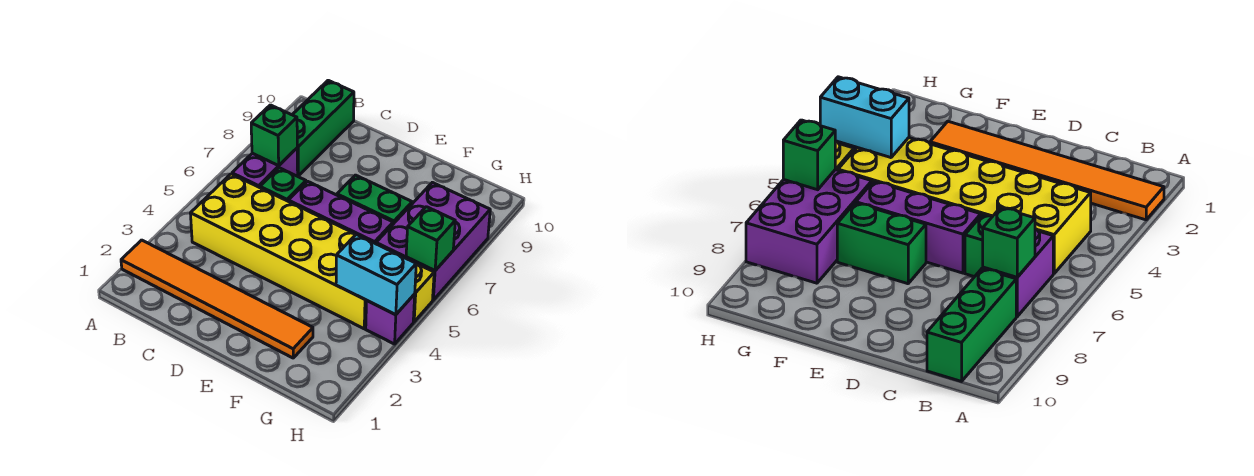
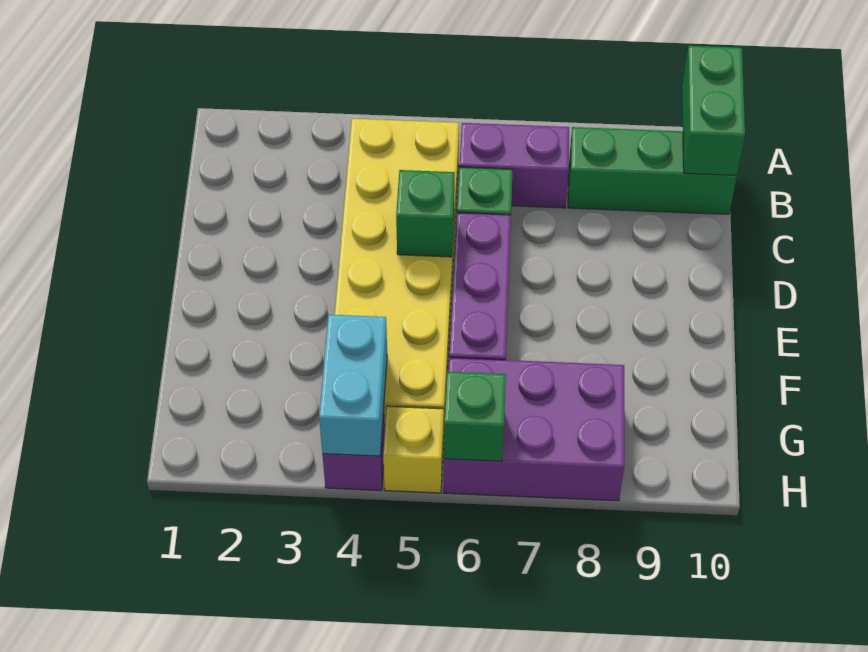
orange tile A2:F2 level 1 -> none
green brick B7 level 2 -> green brick D5 level 2
green brick E7:F7 level 1 -> green brick A10:B10 level 2

